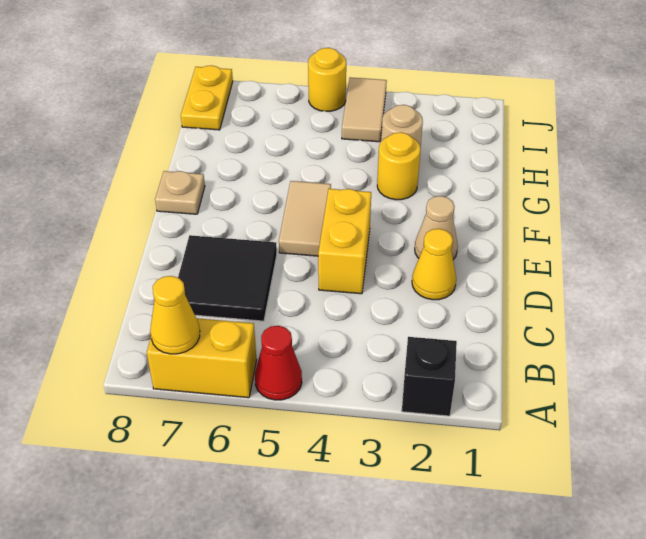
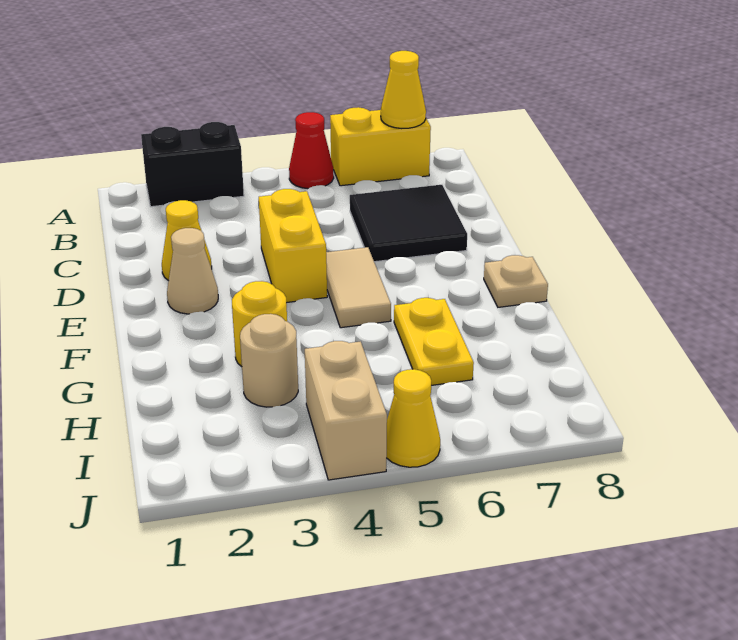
black brick A2 level 1 -> black brick A2:A3 level 1
tan tile I4:J4 level 1 -> tan brick I4:J4 level 1
yellow plate I8:J8 level 1 -> yellow plate G6:H6 level 1
yellow round brick J5 level 1 -> yellow cone J5 level 1

